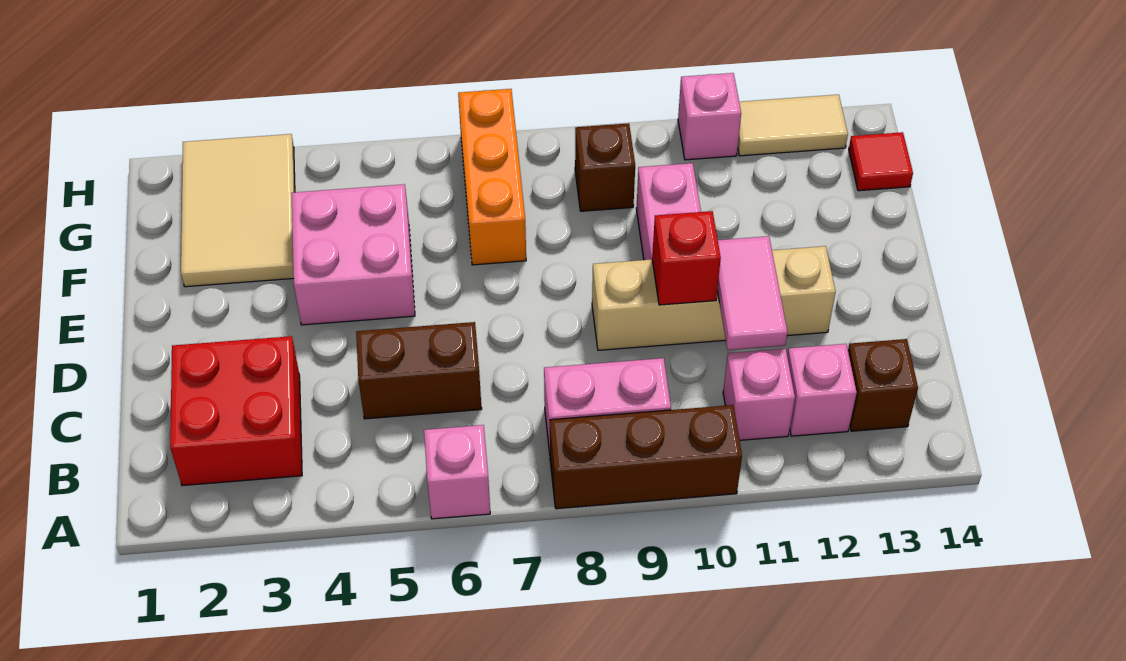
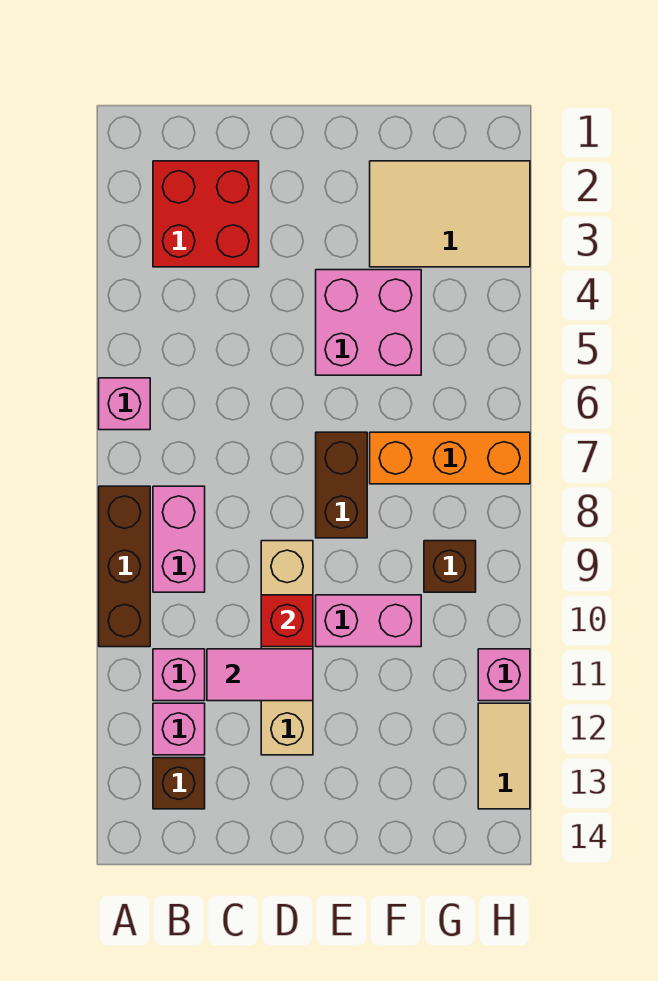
brown brick C5:C6 level 1 -> brown brick E7:E8 level 1
red tile G14 level 1 -> none

